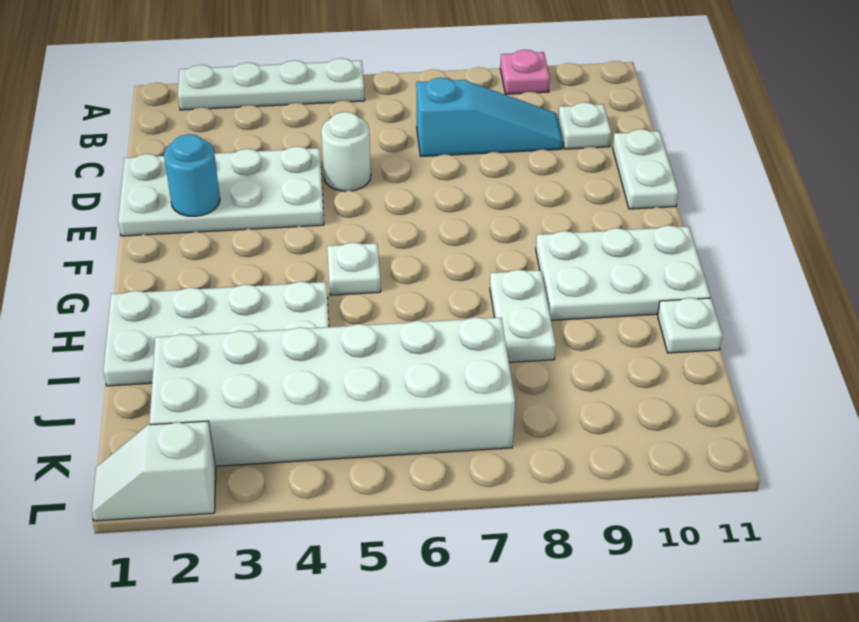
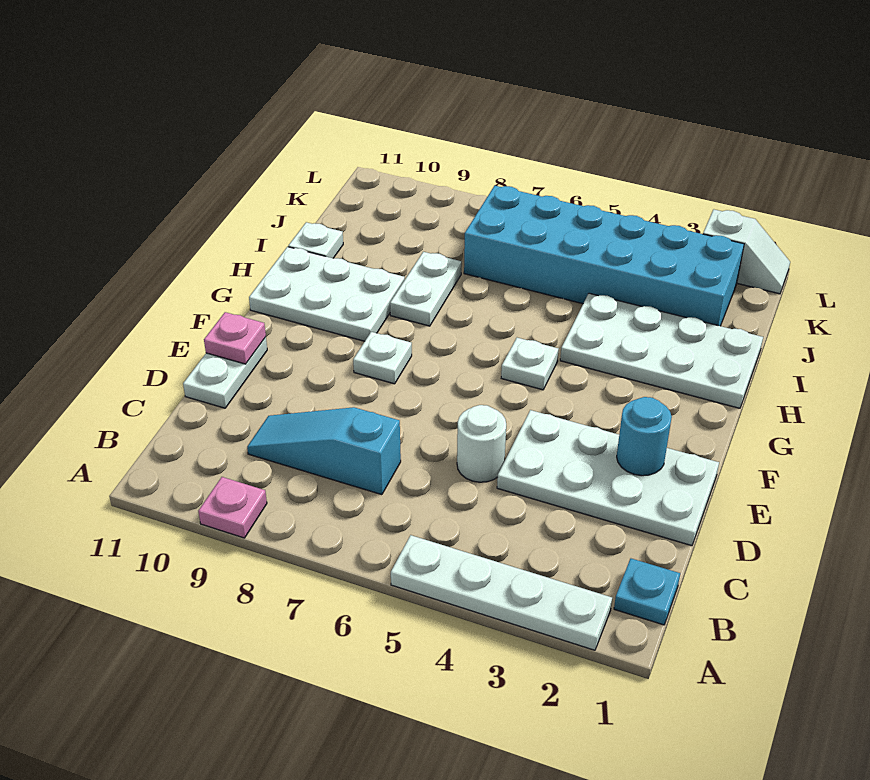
none -> cyan plate B1 level 1
white plate C10 level 1 -> white plate F8 level 1
none -> pink plate E11 level 2
white brick J2:K7 level 1 -> cyan brick J2:K7 level 1

